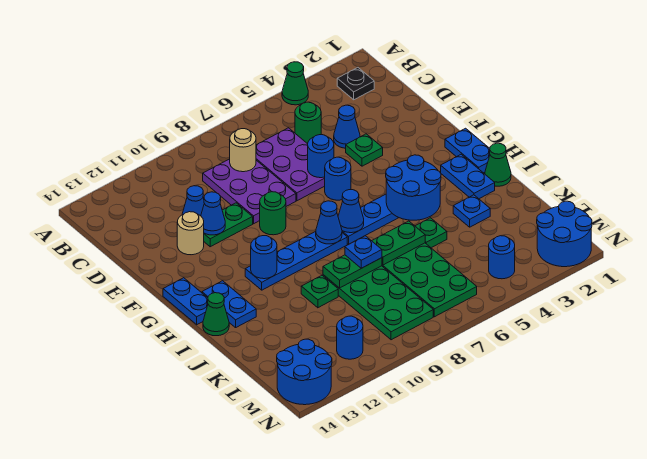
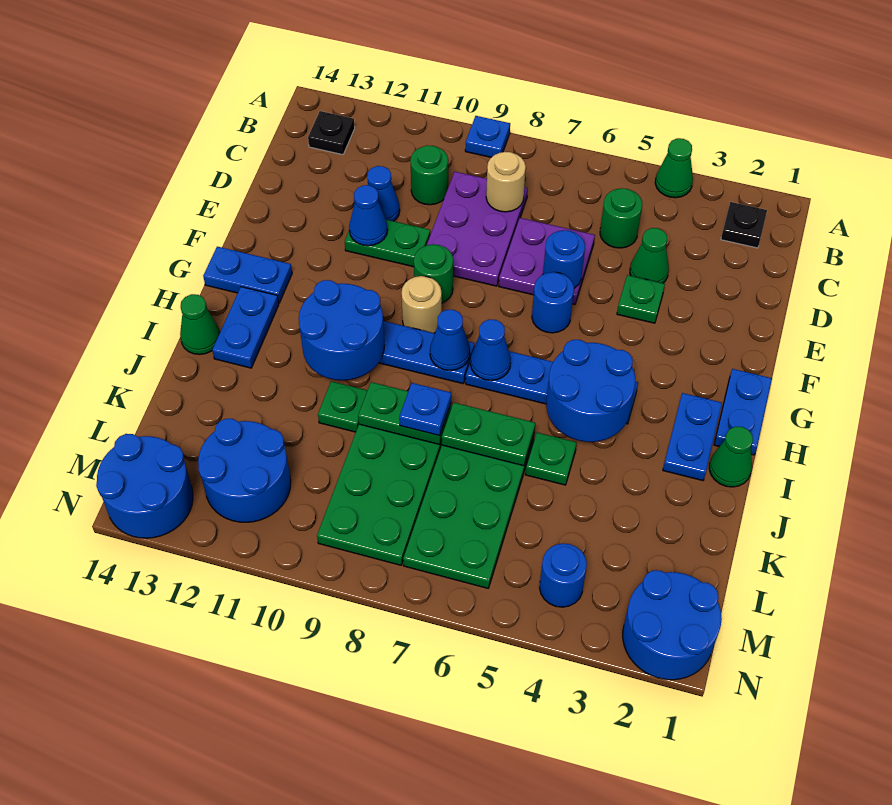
none -> black plate B13 level 1
purple plate C6:E7 level 1 -> purple plate D6:E7 level 1
none -> green round brick C10 level 1
blue cone D4 level 1 -> green cone D4 level 1
tan round brick E12 level 1 -> tan round brick G9 level 1
blue plate G14:H14 level 1 -> blue plate G13:G14 level 1
blue round brick H11 level 2 -> blue round brick H10:I11 level 2
blue plate J3 level 1 -> blue plate A9 level 1
blue round brick M11 level 1 -> blue round brick L11:M12 level 1

